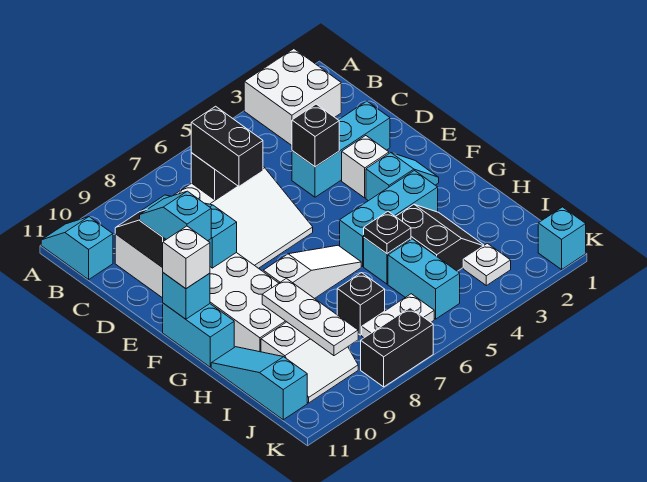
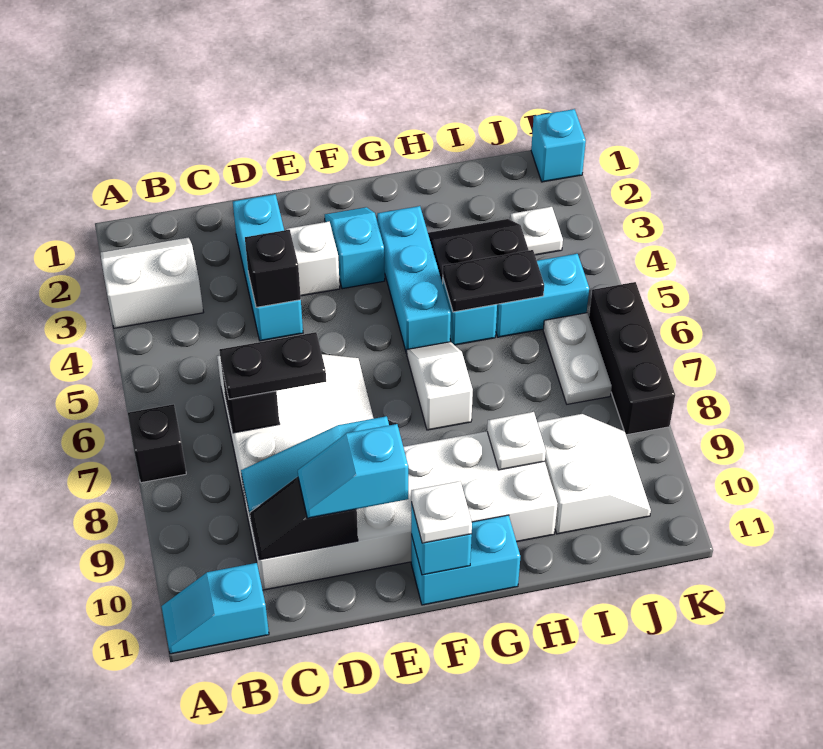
white brick A2:B3 level 1 -> white slope A2:B3 level 1 top 3
black brick C7:D7 level 3 -> black plate C7:D7 level 3
white brick F11 level 3 -> white plate F11 level 3
white slope G6:G8 level 1 top 8 -> white slope G6:G7 level 1 top 7
black plate H5 level 2 -> black plate H5:I5 level 2
white plate H9:J9 level 2 -> white plate H9 level 2
cyan slope H11:J11 level 1 top J -> none
black brick I7 level 1 -> black brick A7 level 1
black brick K7:K8 level 1 -> black brick K6:K8 level 1

